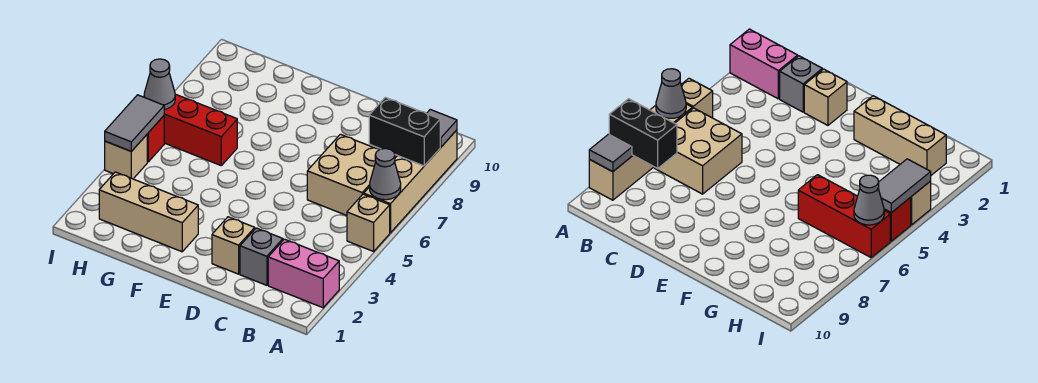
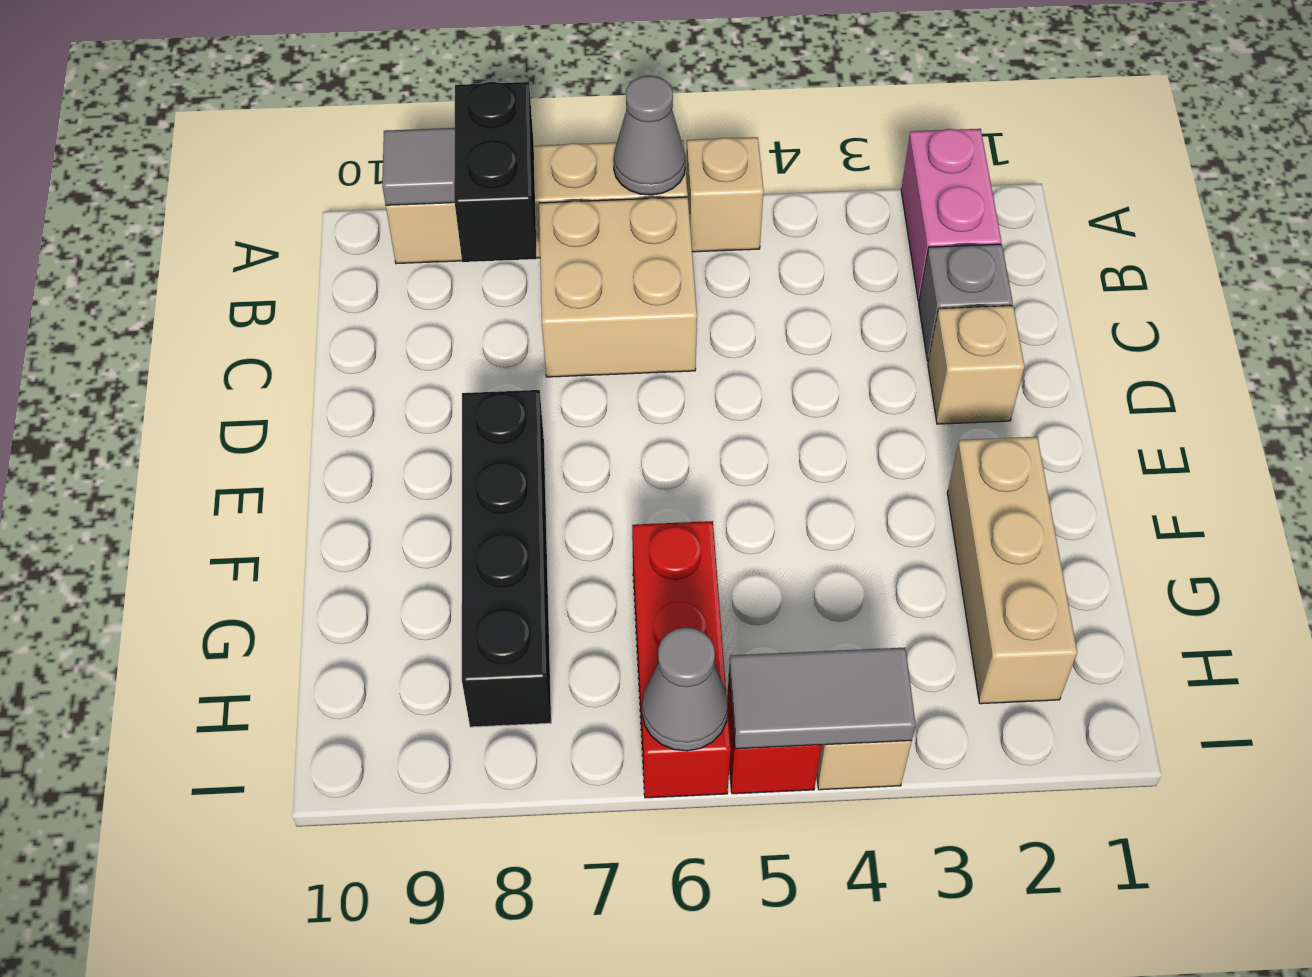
none -> black brick E8:H8 level 1

